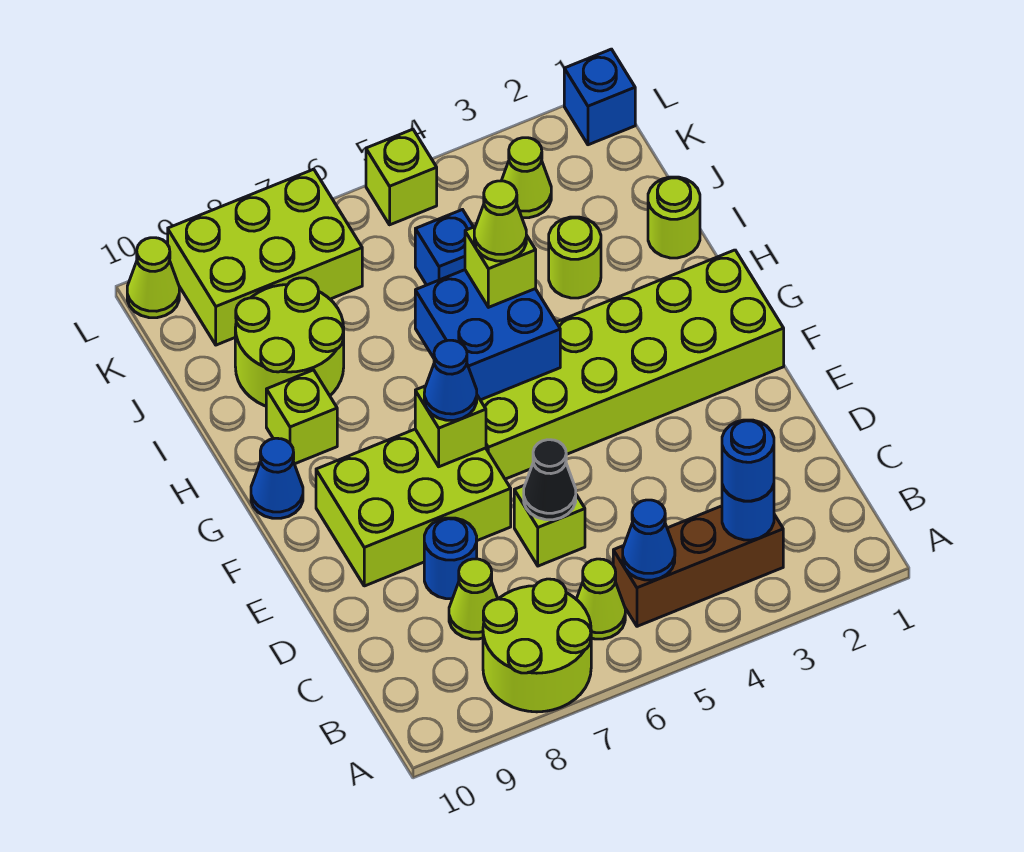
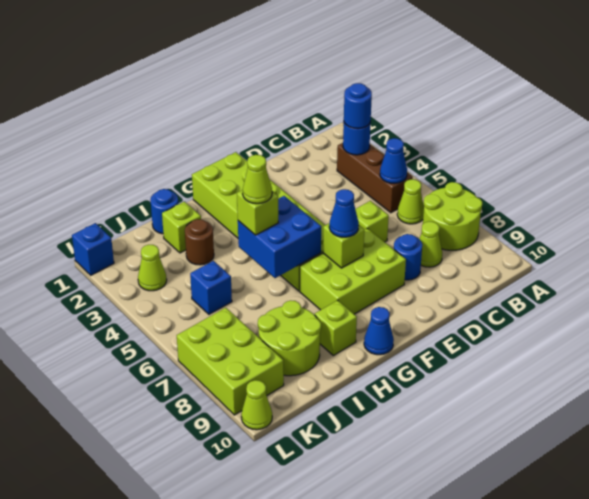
black cone D6 level 2 -> none
lime brick E7:F9 level 1 -> lime brick E7:G8 level 1
lime round brick I1 level 1 -> blue round brick I1 level 1
lime round brick I3 level 1 -> brown round brick I3 level 1
lime brick L5 level 1 -> lime brick I2 level 1

